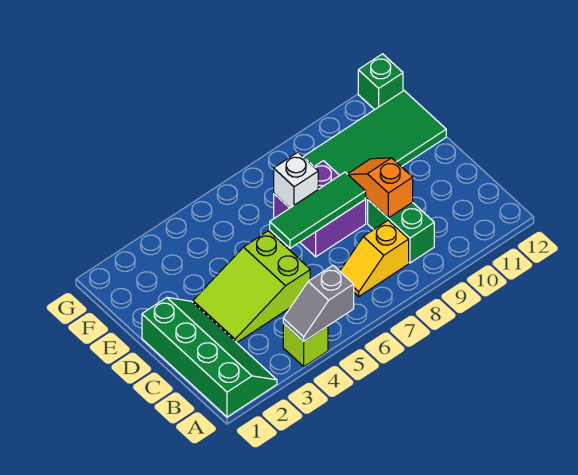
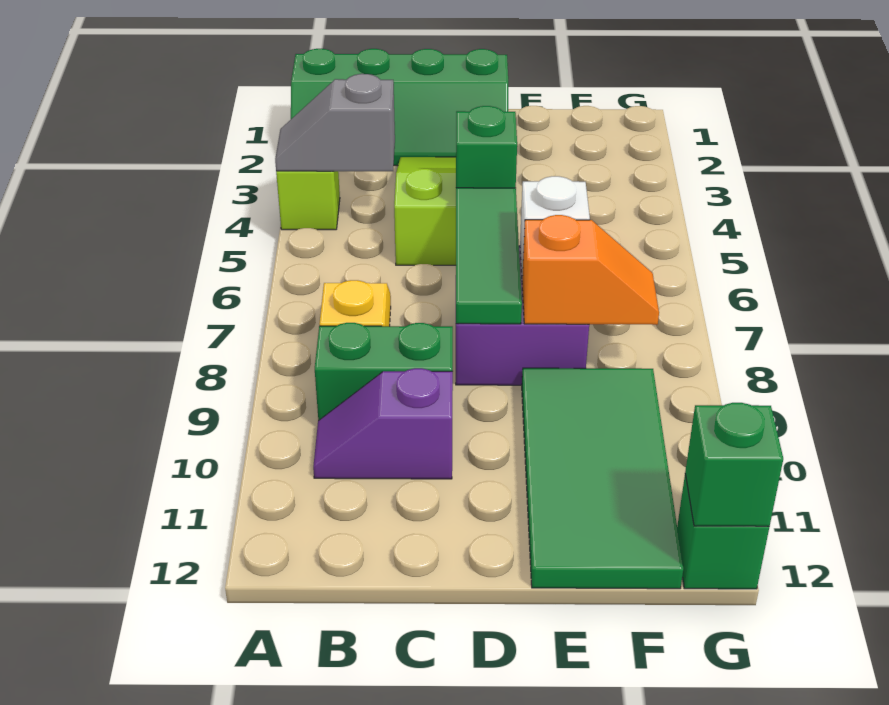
grey slope A4:A5 level 2 top 5 -> grey slope A4:B4 level 2 top B
none -> purple slope B10:C10 level 1 top C
orange slope C9:D9 level 2 top C -> orange slope E8:F8 level 2 top E
none -> green brick D5 level 2
none -> green brick G12 level 2

